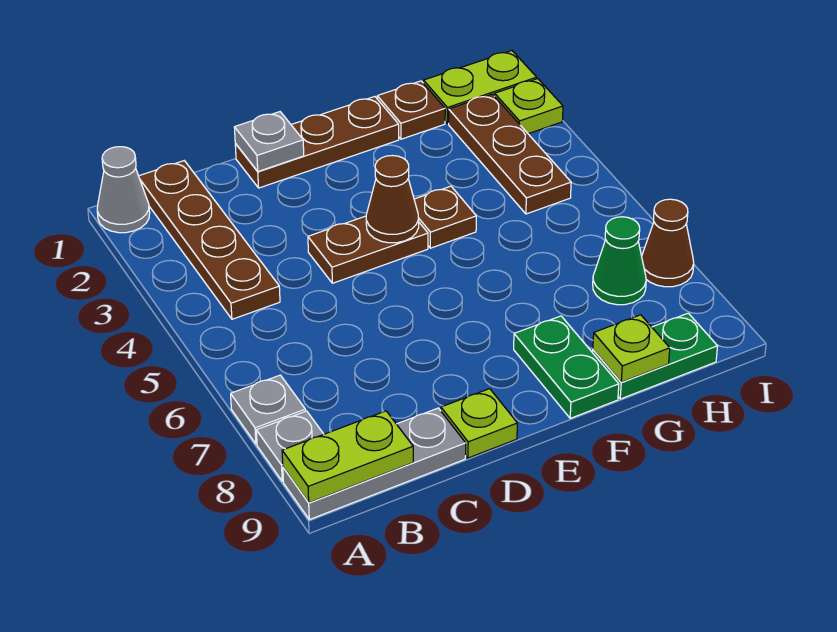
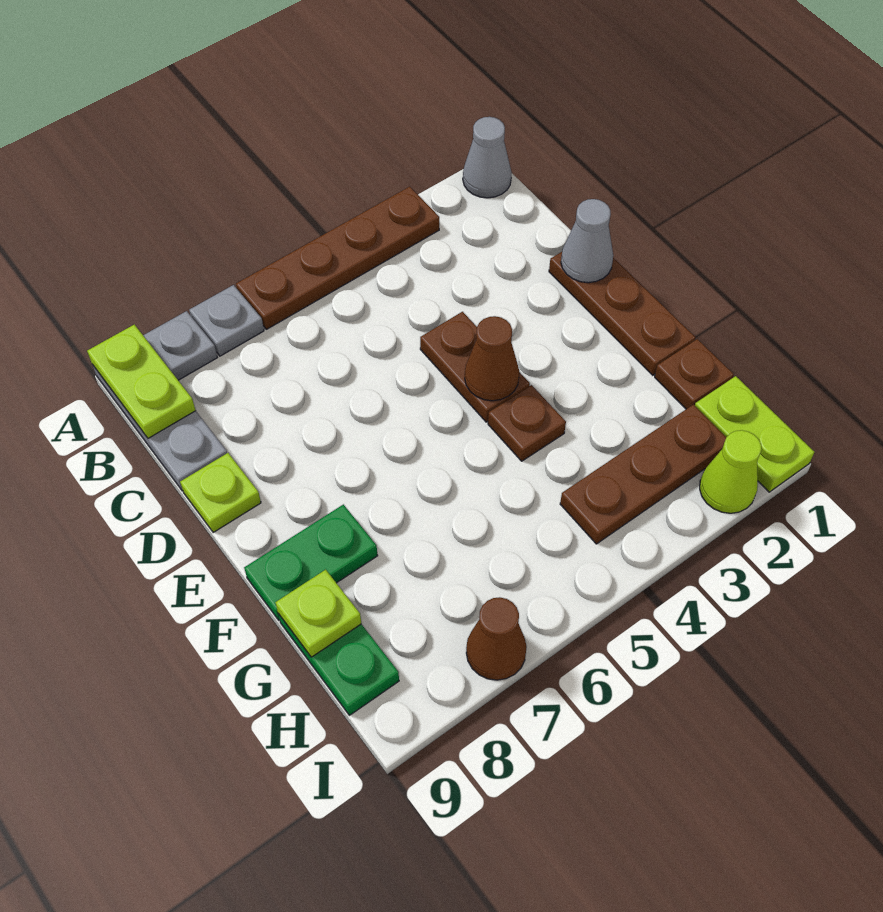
brown plate B1:B4 level 1 -> brown plate A3:A6 level 1
grey plate D1 level 2 -> grey cone D1 level 2
green cone H7 level 1 -> none
lime plate I2 level 1 -> lime cone I2 level 1

